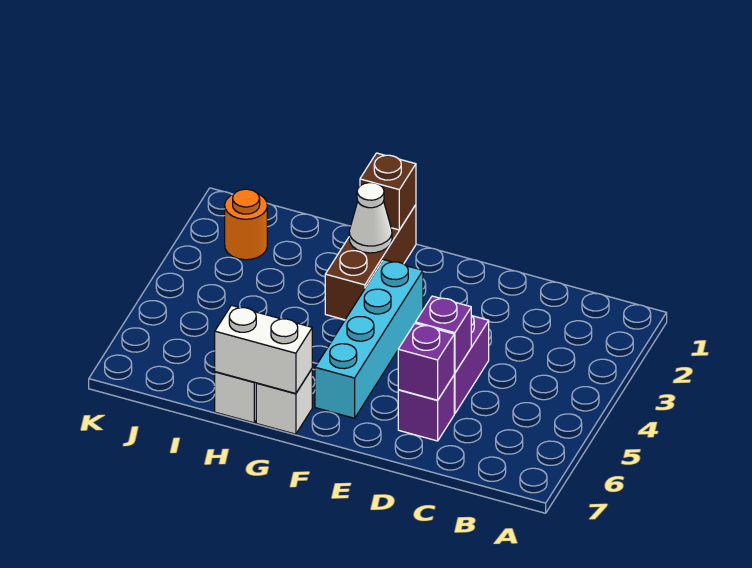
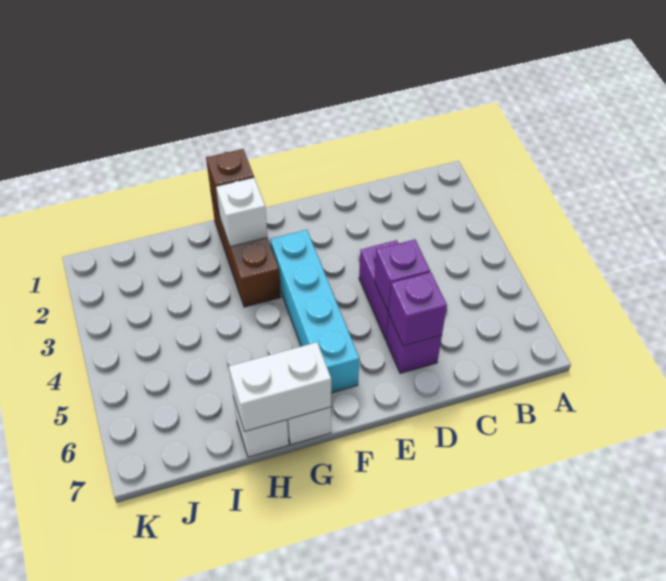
white cone G2 level 2 -> white brick G2 level 2
orange round brick J2 level 1 -> none

